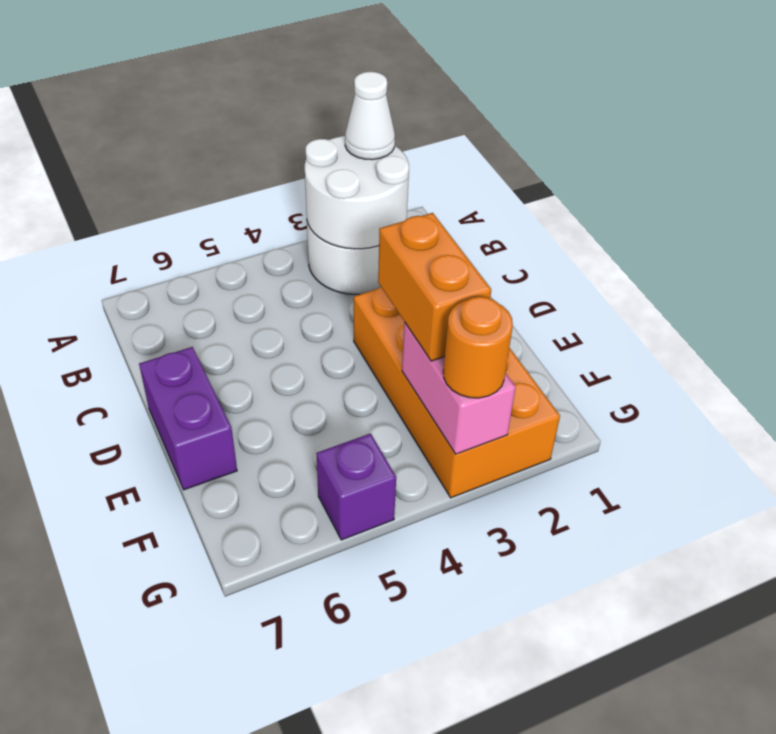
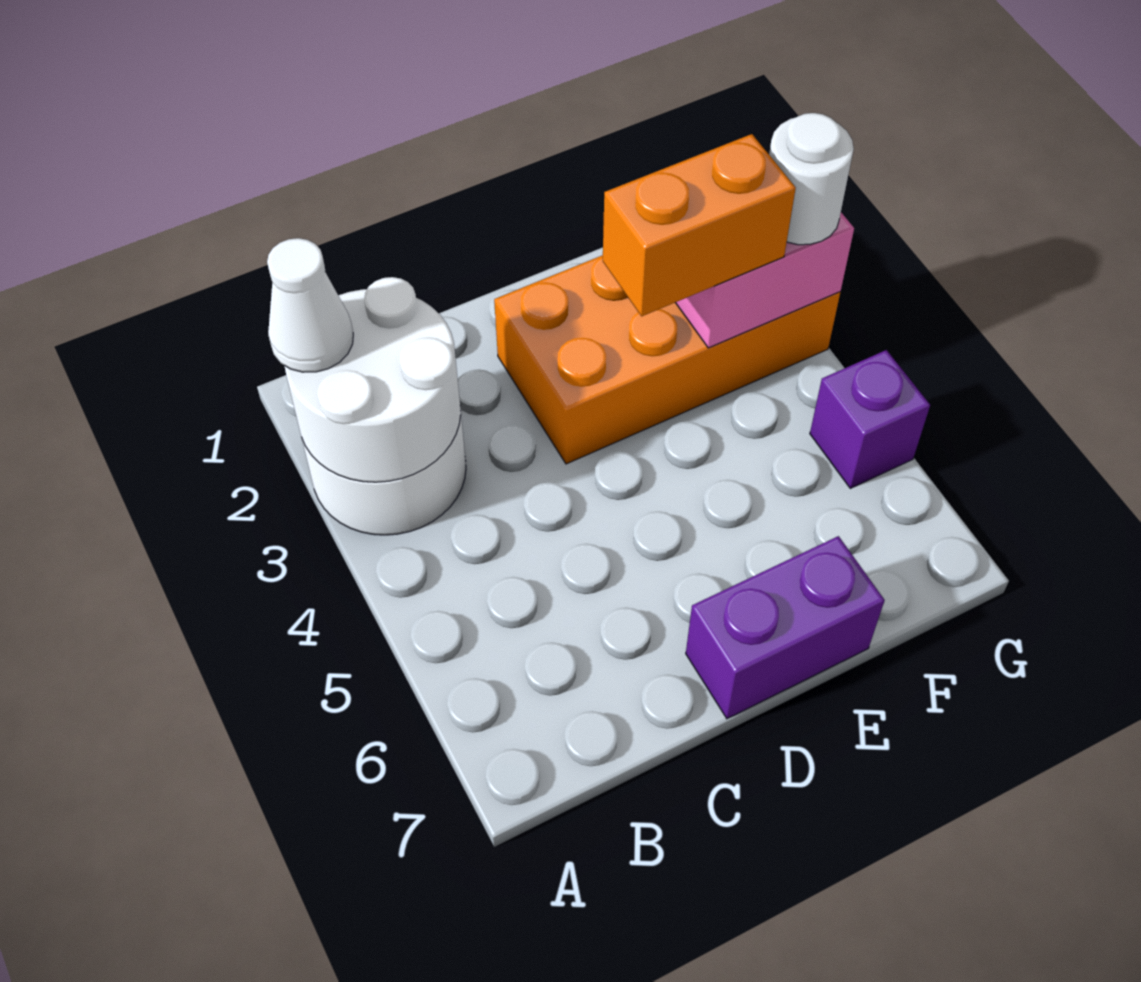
orange round brick G3 level 3 -> white round brick G3 level 3

